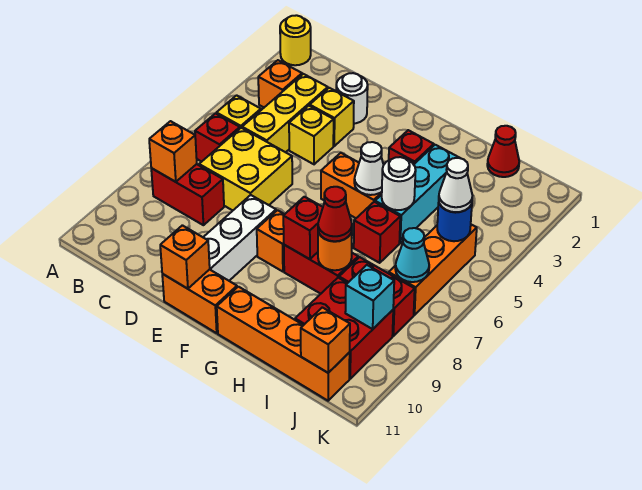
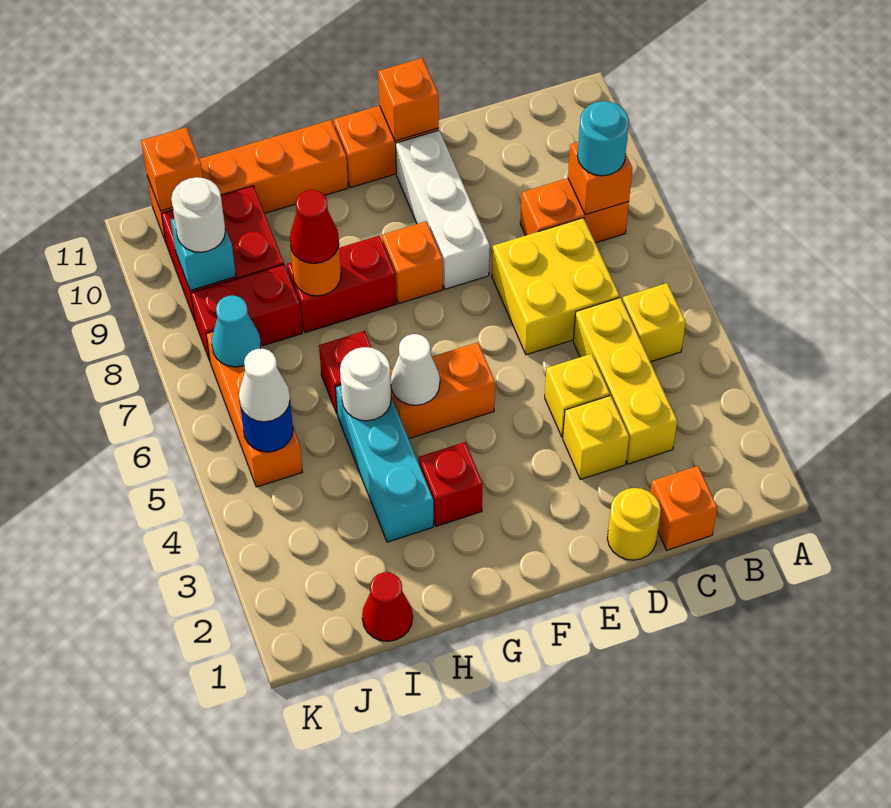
yellow round brick A1 level 1 -> yellow round brick D1 level 1
orange brick B3 level 1 -> orange brick C1 level 1
red brick B6 level 1 -> none
red brick B8:C8 level 1 -> orange brick B8:C8 level 1
none -> cyan round brick B8 level 3
white round brick D2 level 1 -> white round brick J9 level 3
red brick G8 level 2 -> none

